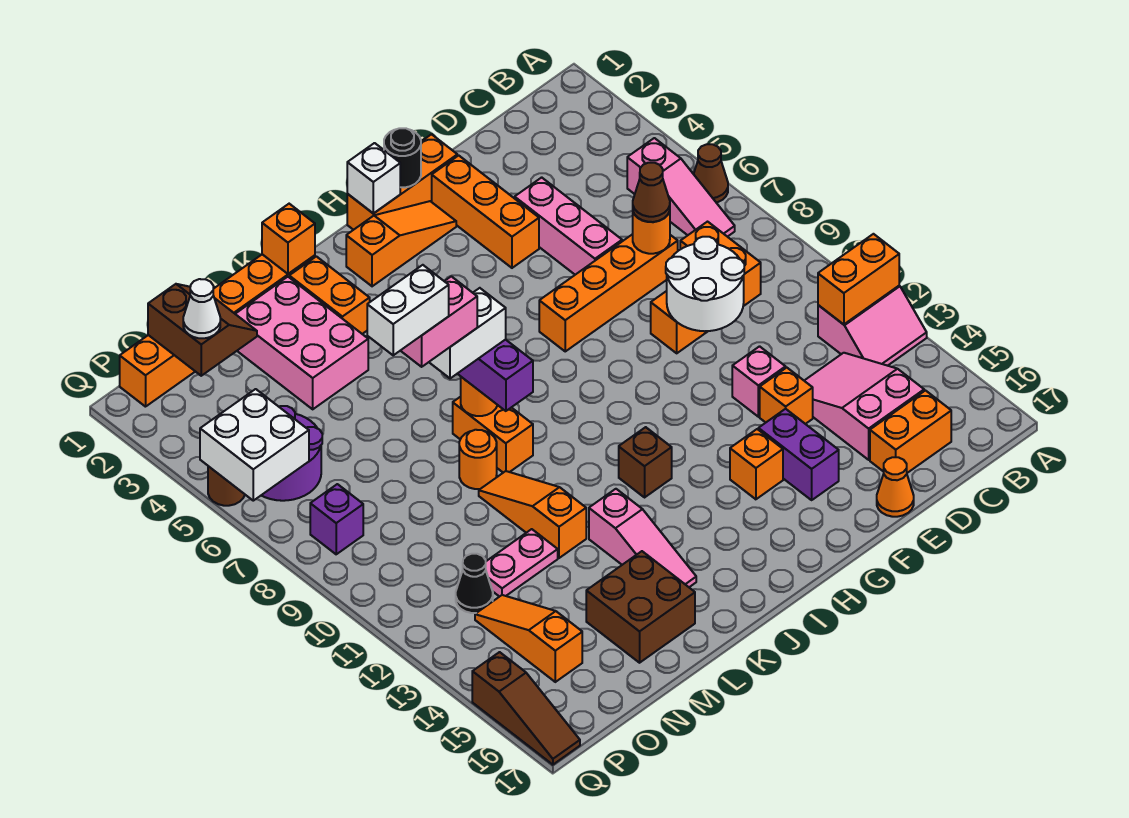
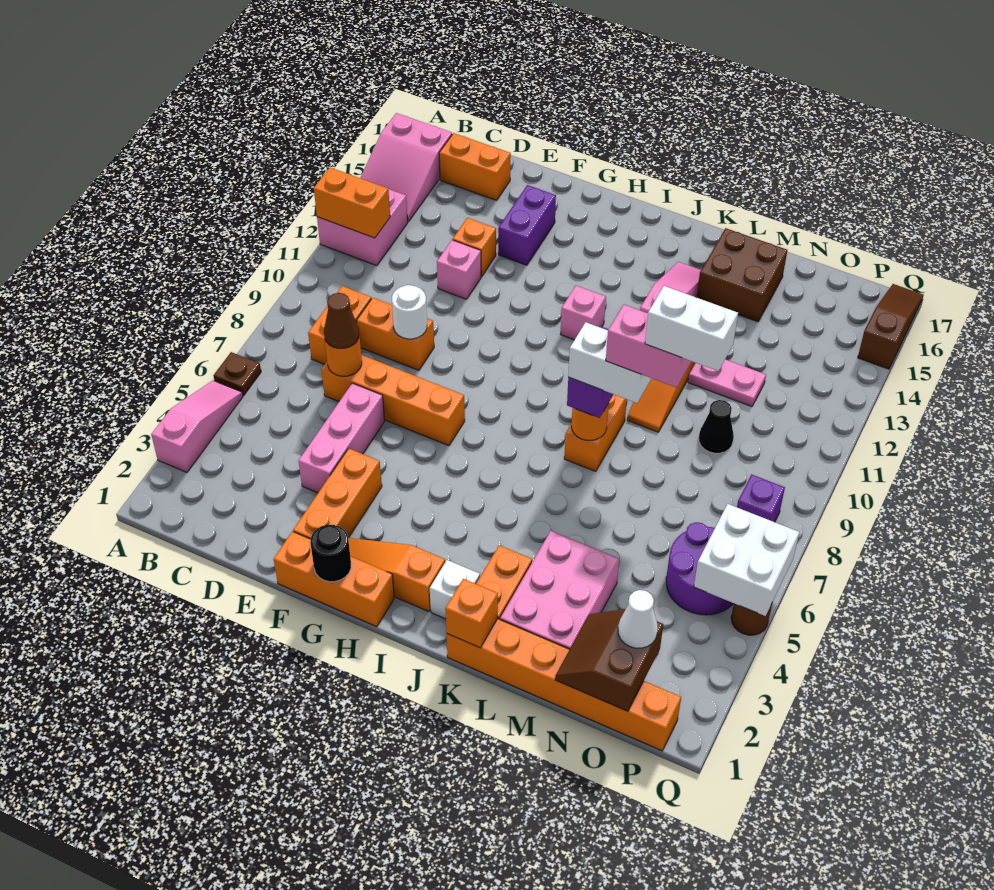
brown cone A6 level 1 -> brown plate A6 level 1
pink slope A12:B13 level 1 top 12 -> pink brick A12:B13 level 1
pink slope B5:B7 level 1 top 5 -> pink slope A3:A5 level 1 top 3
pink slope C13:D15 level 1 top 15 -> pink slope A14:B16 level 1 top 16
white round brick D9:E10 level 2 -> white round brick E9 level 2
orange cone E17 level 1 -> none
orange brick G14 level 1 -> none
white brick H1 level 2 -> white brick J2 level 1
brown brick I12 level 1 -> pink brick I12 level 1
orange round brick L9 level 1 -> none
black cone O12 level 1 -> black cone N10 level 1
orange slope O13:O15 level 1 top 15 -> none

